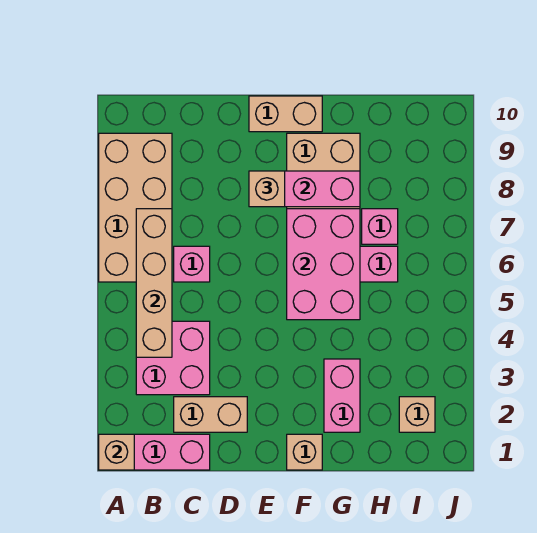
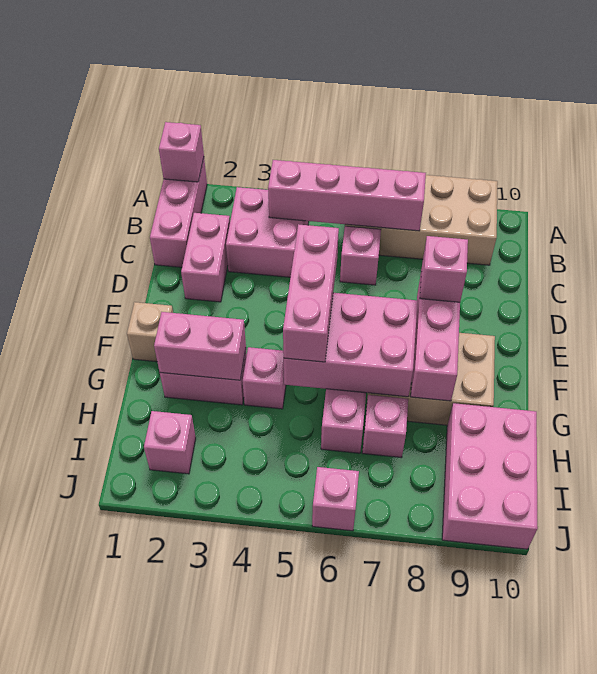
tan brick A1 level 2 -> pink brick A1 level 2
tan brick B4:B7 level 2 -> pink brick B4:B7 level 2
tan brick C2:D2 level 1 -> pink brick C2:D2 level 1
none -> pink brick E5:G5 level 3
tan brick E8 level 3 -> pink brick E8 level 3
tan brick E10:F10 level 1 -> none
none -> pink brick G2:G3 level 2
none -> pink brick G4 level 1
none -> pink brick H9:J10 level 1
tan brick I2 level 1 -> pink brick I2 level 1
none -> pink brick J6 level 1

